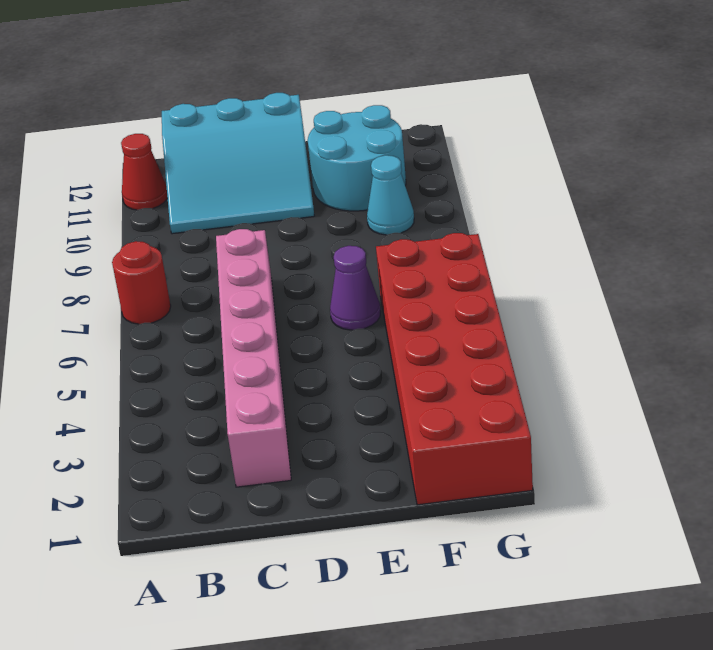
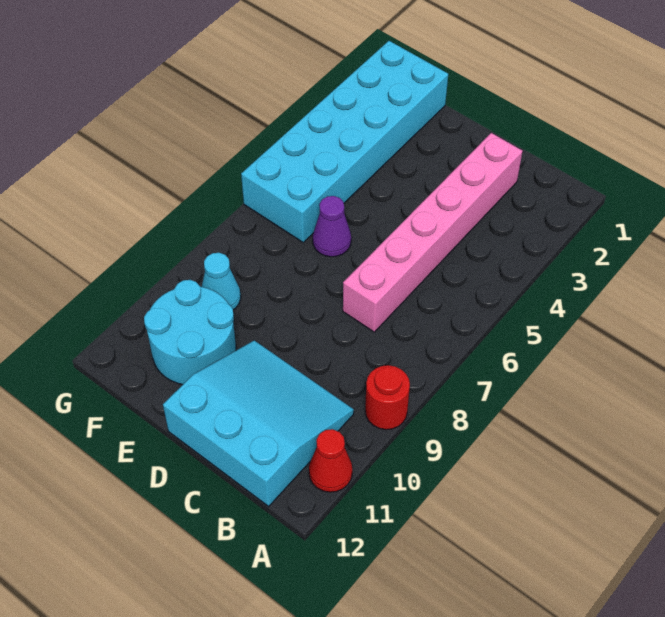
red round brick A7 level 1 -> red round brick A9 level 1
red brick F1:G6 level 1 -> cyan brick F1:G6 level 1

